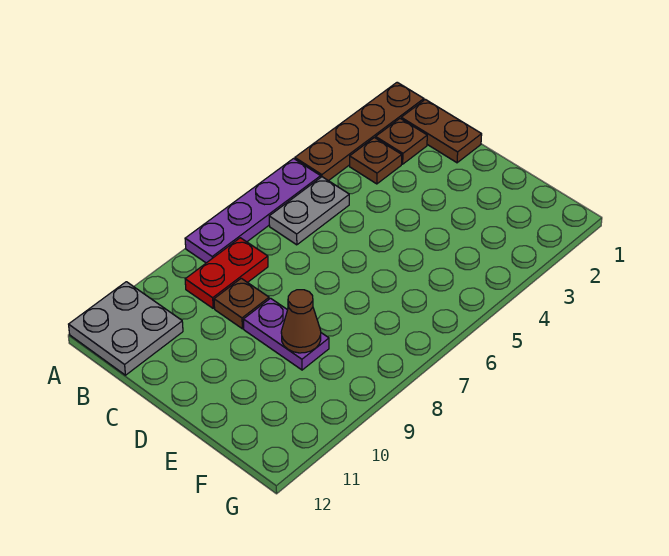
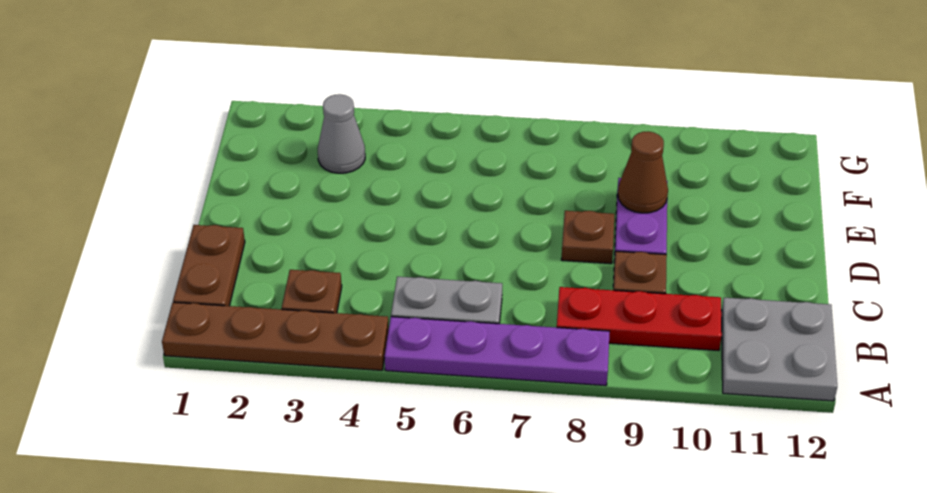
brown plate B2 level 1 -> brown plate D8 level 1
red plate B8:B9 level 1 -> red plate B8:B10 level 1
none -> grey cone F3 level 1

